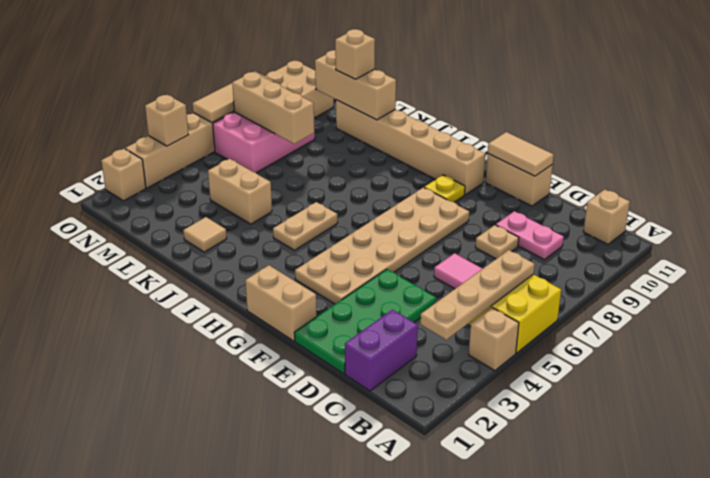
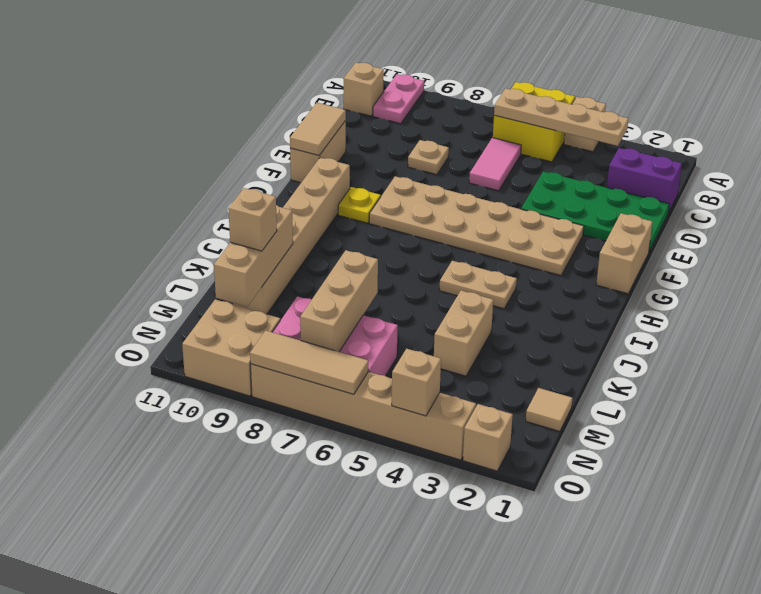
pink plate C9:D9 level 1 -> pink plate A10:B10 level 1
tan tile K2 level 1 -> tan tile M1 level 1

